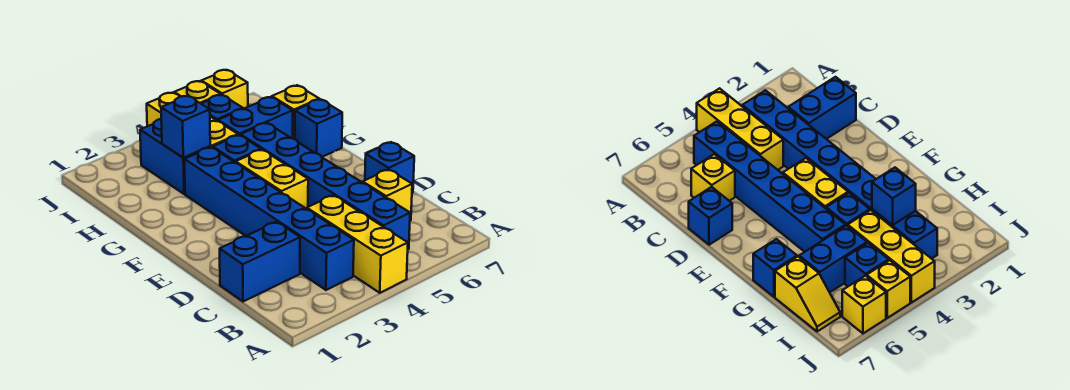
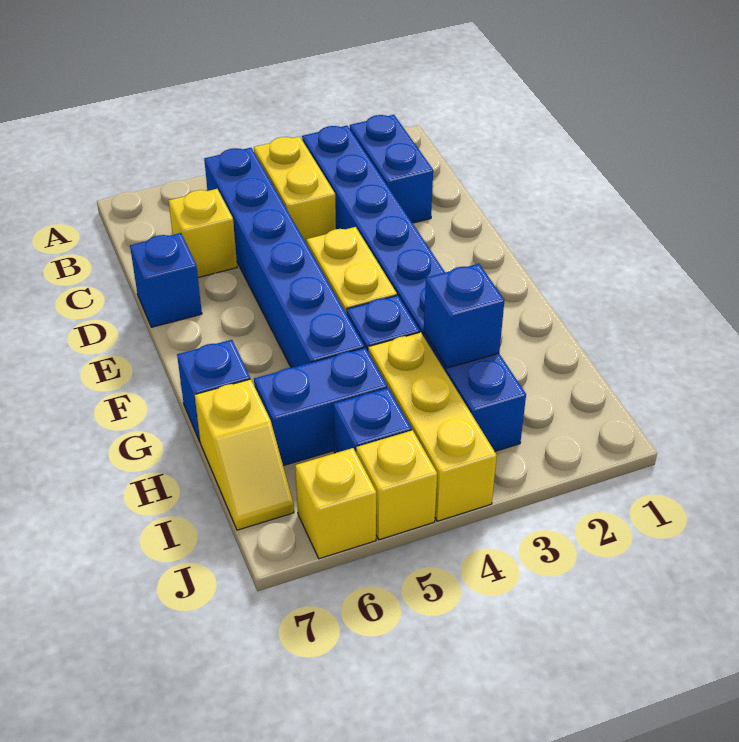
yellow brick A4:C4 level 1 -> yellow brick B4:C4 level 1
blue brick C1:C2 level 1 -> blue brick B2:C2 level 1

